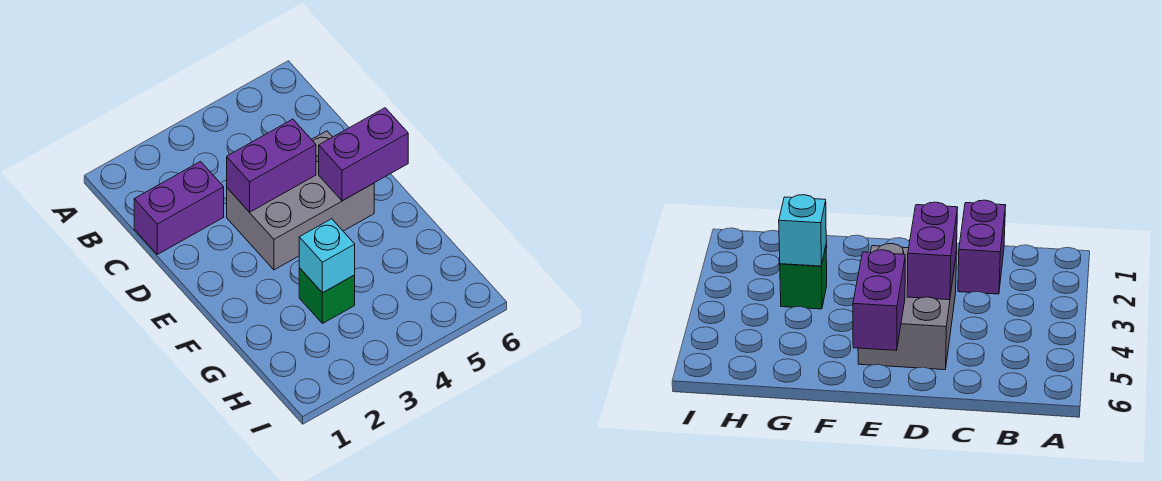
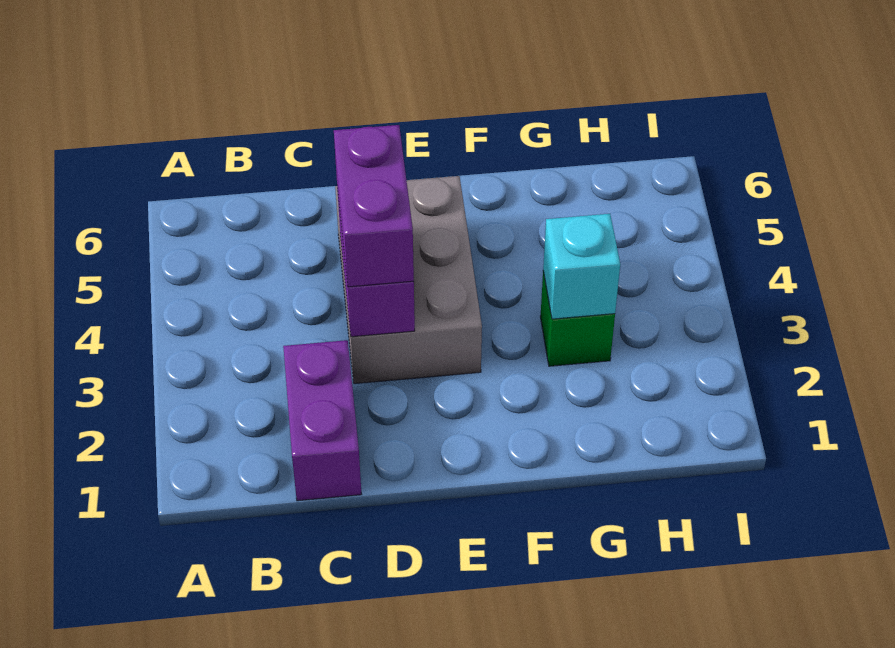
purple brick E5:E6 level 2 -> purple brick D3:D4 level 3

